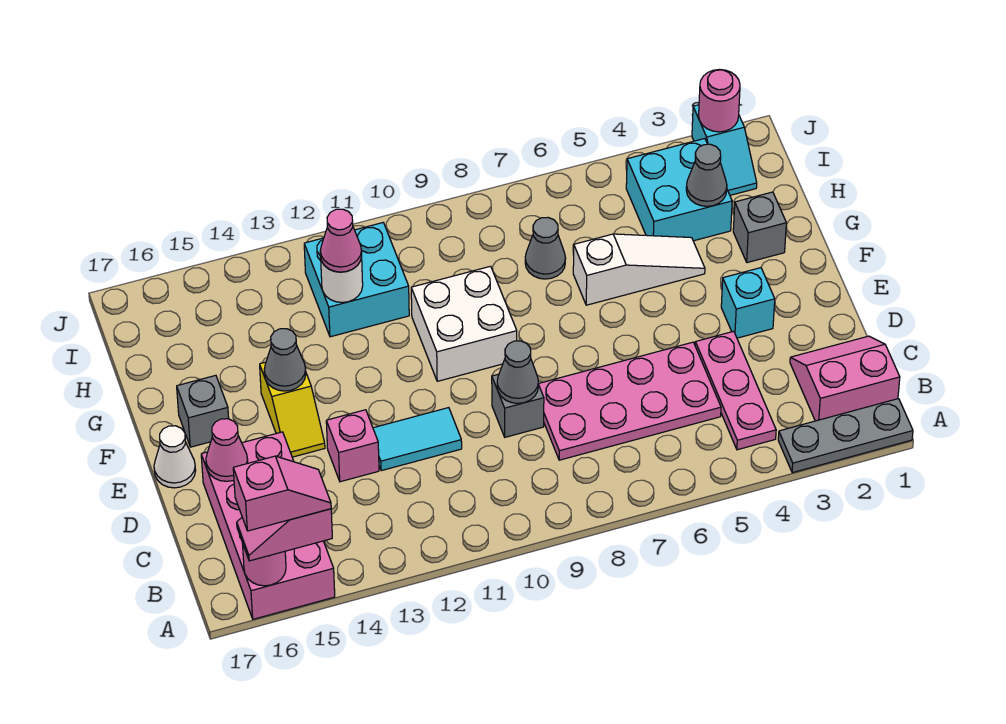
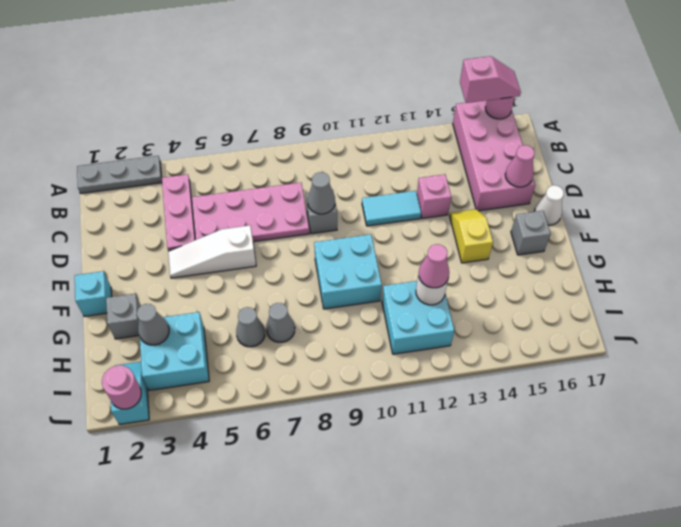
pink slope A15:A16 level 4 top 16 -> none
pink slope B1:C2 level 1 top B -> none
cyan brick E3 level 1 -> cyan brick F1 level 1
white brick F9:G10 level 1 -> cyan brick F9:G10 level 1
grey cone F14 level 2 -> grey cone H6 level 1
white slope G4:G6 level 1 top 6 -> white slope E4:E6 level 1 top 6

